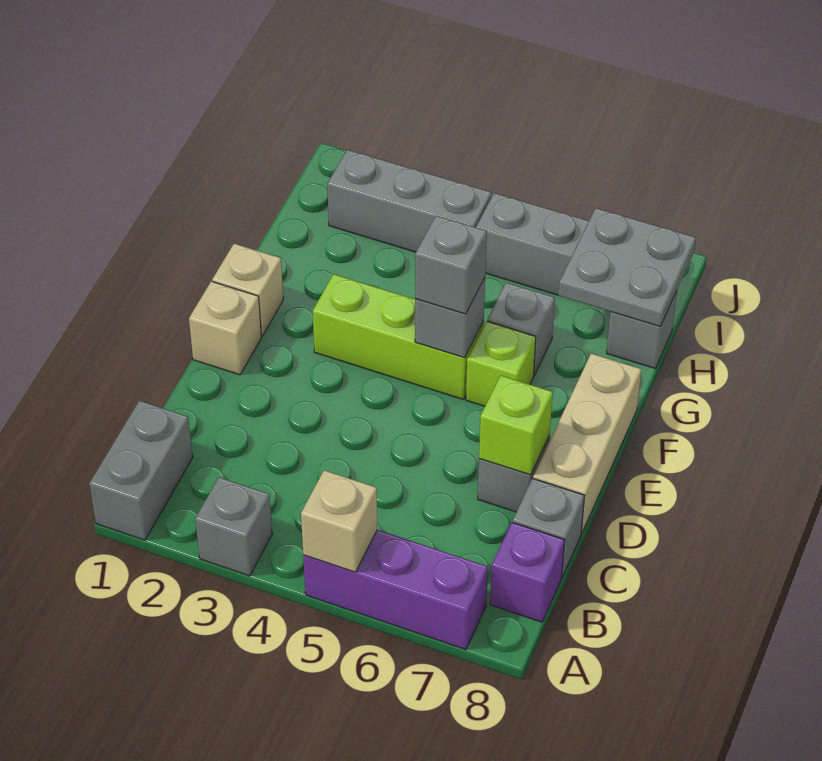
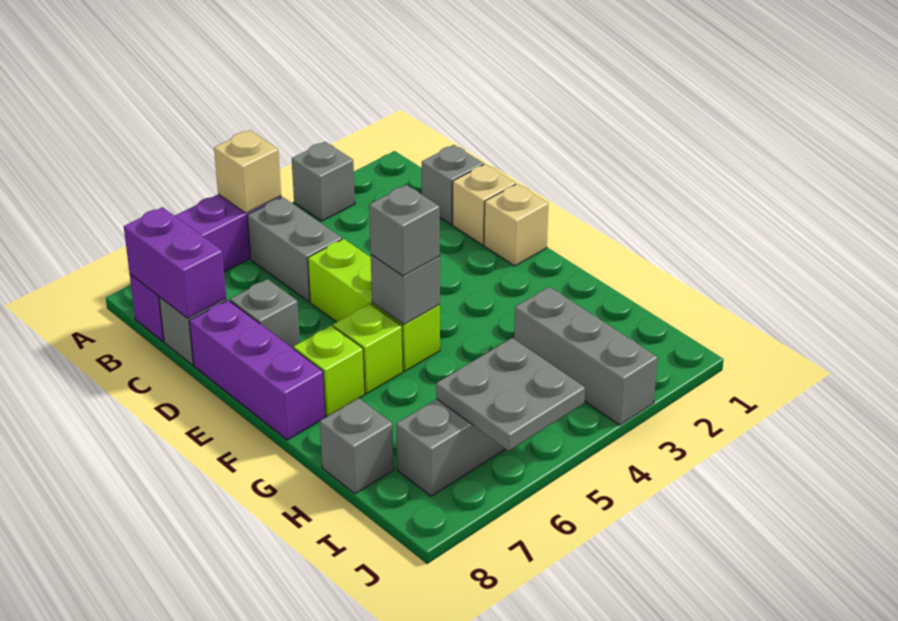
grey brick A1:B1 level 1 -> grey brick B5:C5 level 1
none -> purple brick B8:C8 level 2
lime brick D7 level 2 -> lime brick F7 level 1
tan brick D8:F8 level 1 -> purple brick D8:F8 level 1
tan brick F1 level 1 -> tan brick D1 level 1
lime brick F3:F5 level 1 -> lime brick D5:F5 level 1
grey brick G6 level 1 -> grey brick C1 level 1
grey plate H7:I8 level 2 -> grey plate I5:J6 level 2
grey brick I2:I4 level 1 -> grey brick H3:J3 level 1

